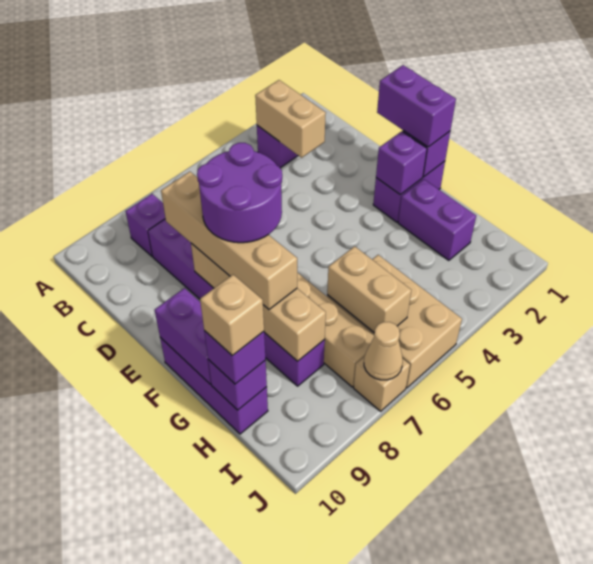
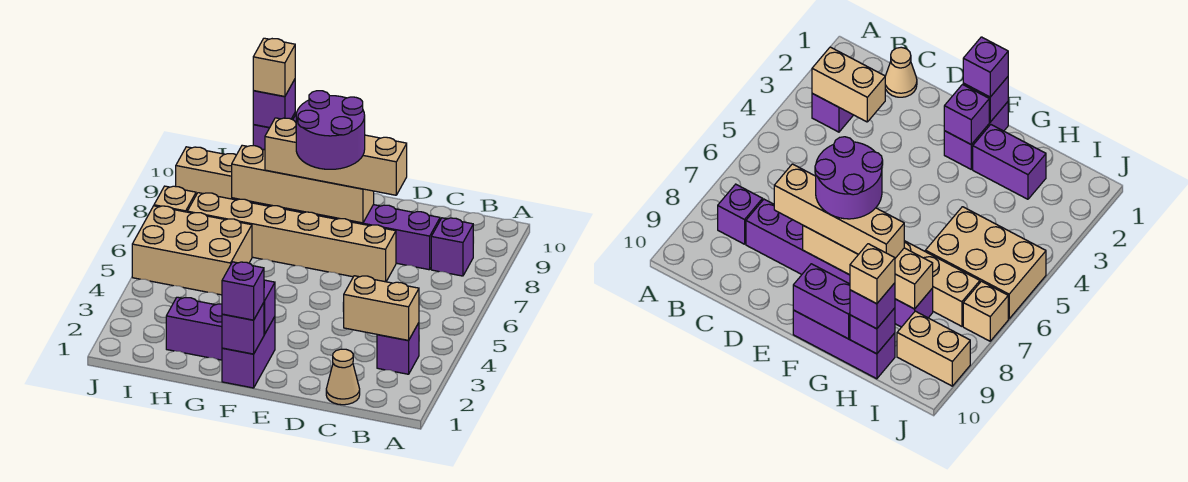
purple brick E1:F1 level 3 -> purple brick F1 level 3
tan brick H6:I6 level 2 -> tan brick I9:J9 level 1
tan cone J7 level 2 -> tan cone C1 level 1

